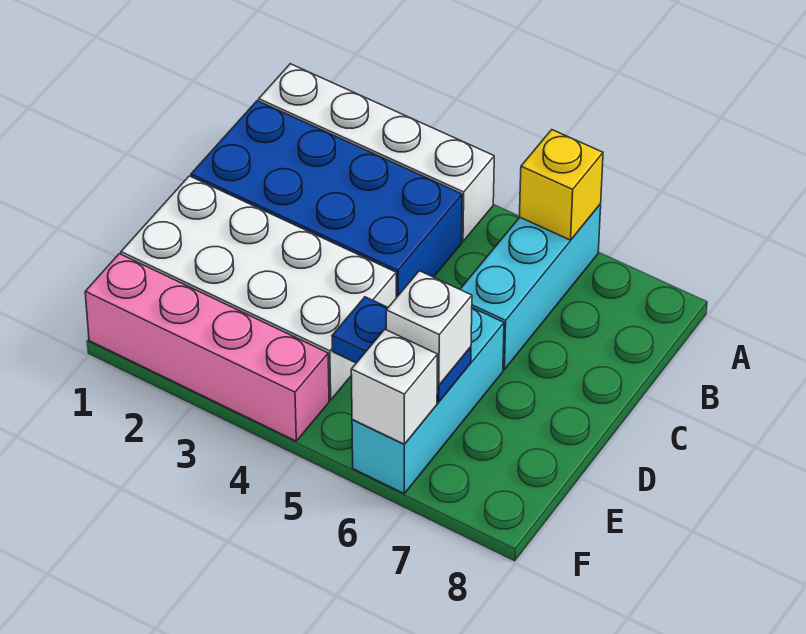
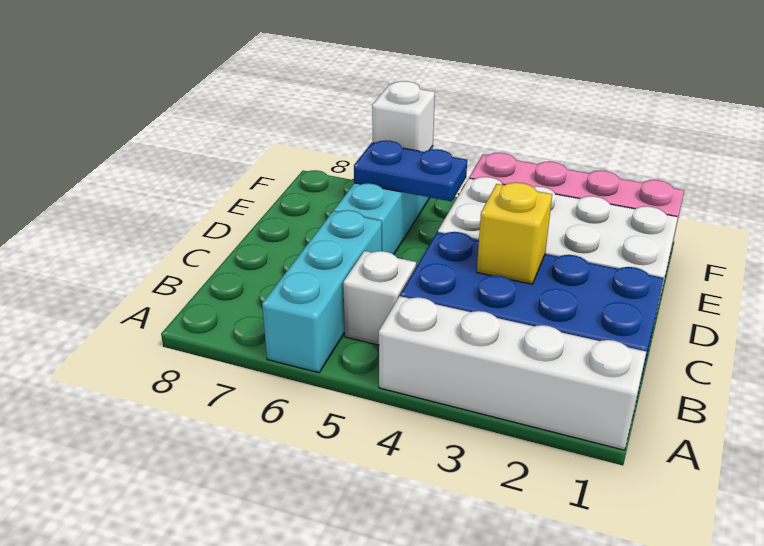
yellow brick A6 level 2 -> yellow brick C3 level 2
white brick E6 level 3 -> white brick B5 level 1

